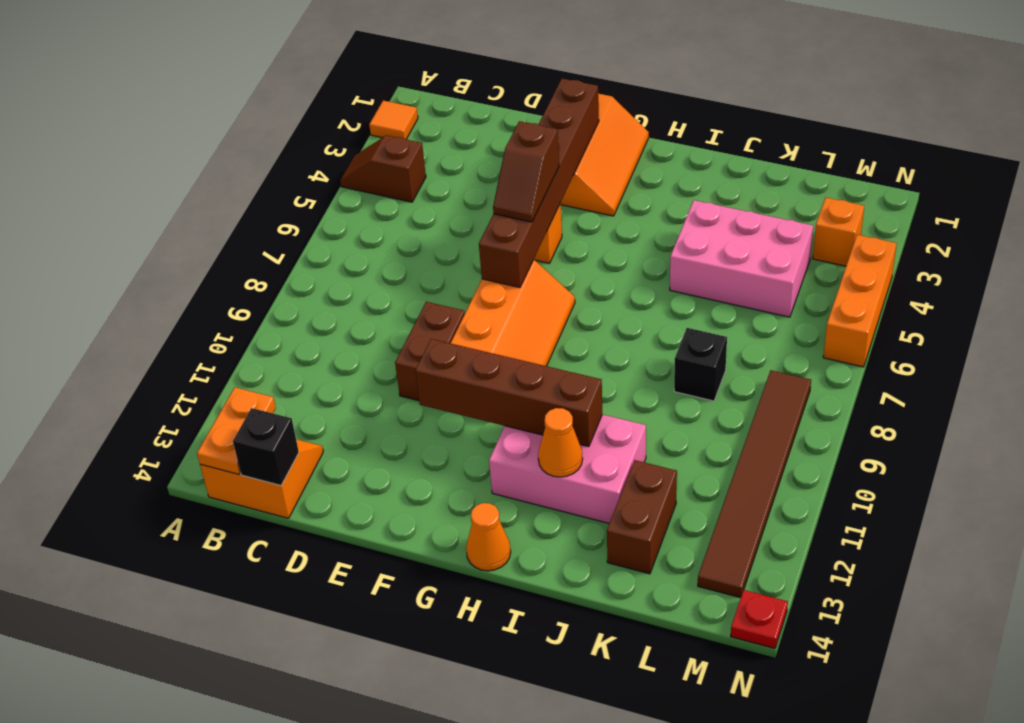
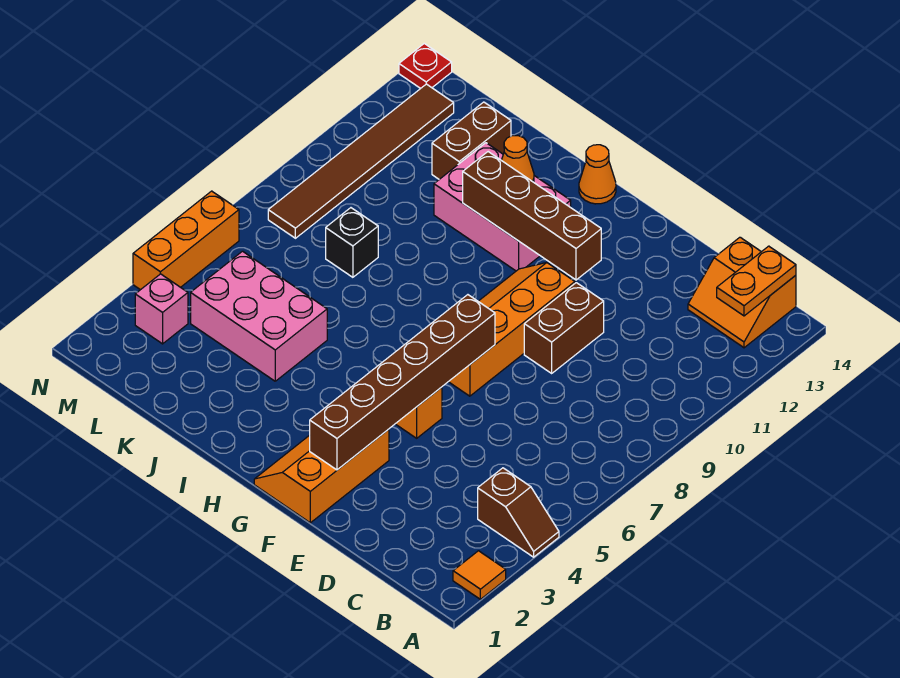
black brick C14 level 2 -> none
brown slope F5:F6 level 3 top 5 -> none
orange brick M3 level 1 -> pink brick M3 level 1

